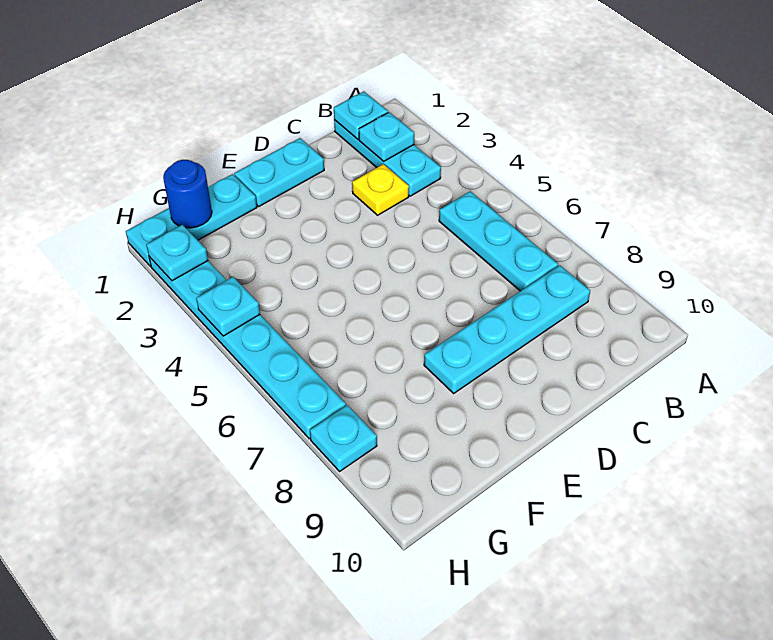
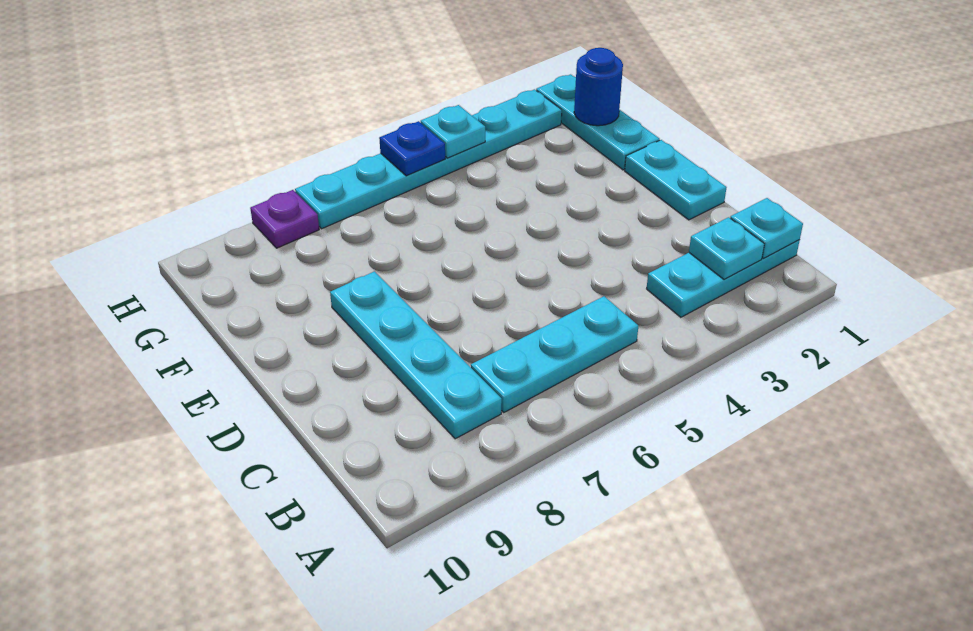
yellow plate C3 level 1 -> none
cyan plate H2 level 2 -> none
none -> blue plate H5 level 2
cyan plate H8 level 1 -> purple plate H8 level 1

